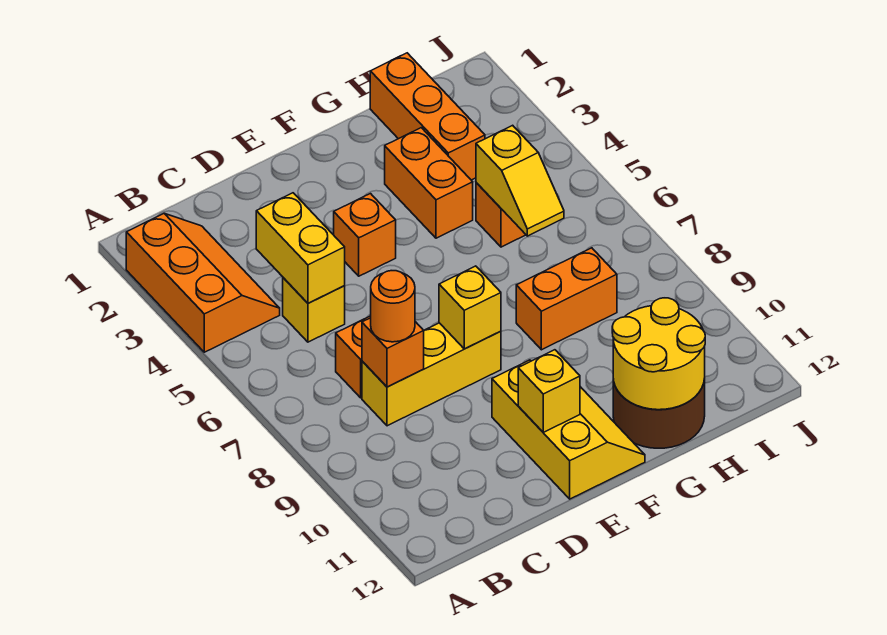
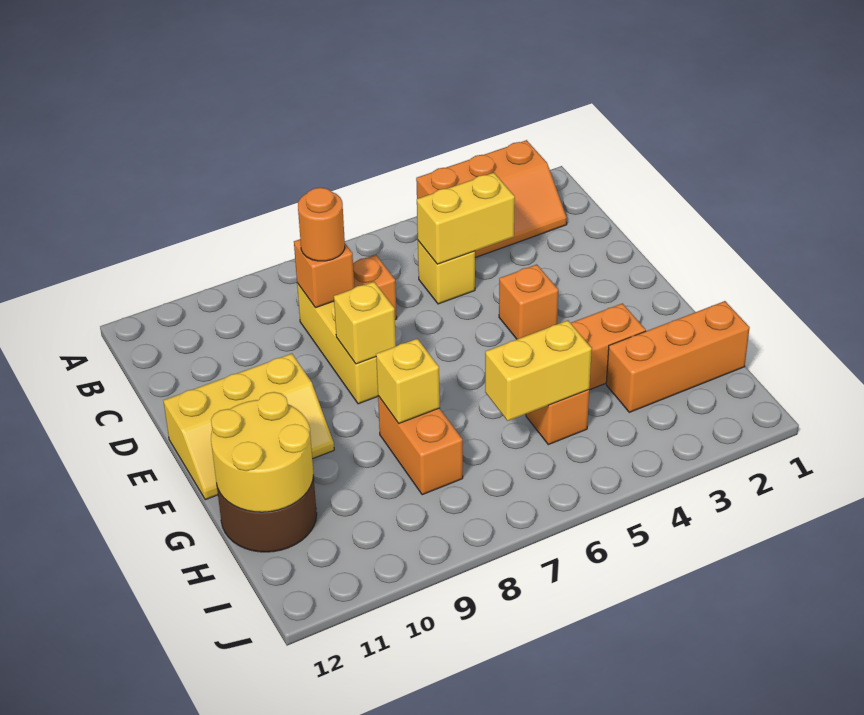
yellow brick E11 level 2 -> yellow brick G8 level 2
yellow slope H5:H6 level 2 top 5 -> yellow brick H5:H6 level 2

